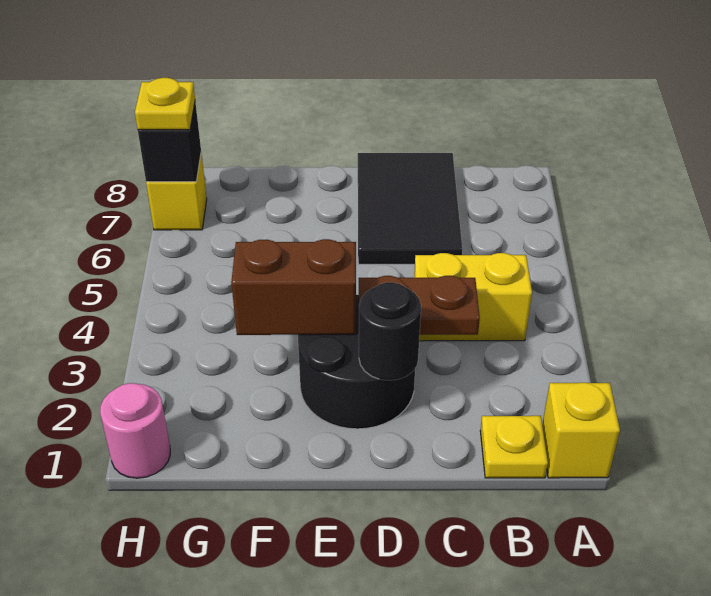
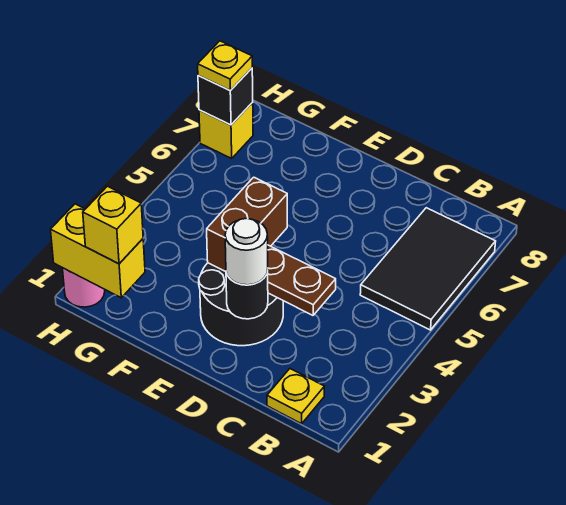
yellow brick A1 level 1 -> yellow brick G1 level 3
yellow brick B4:C4 level 1 -> yellow brick G1:H1 level 2
black tile C6:D8 level 1 -> black tile A5:B7 level 1
none -> white round brick D2 level 3
brown brick E3:F3 level 2 -> brown brick E3:E4 level 2

